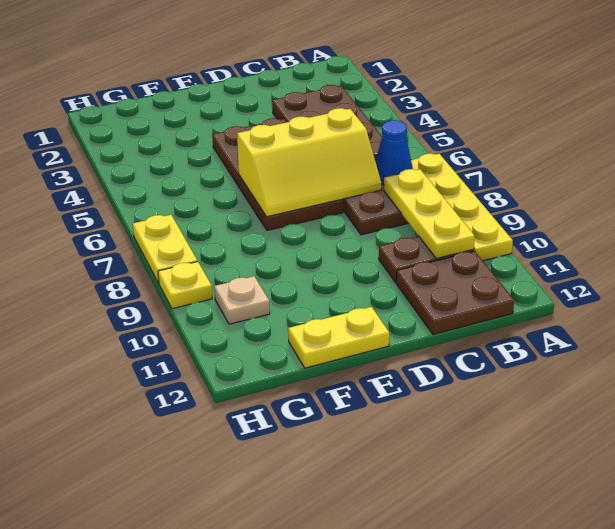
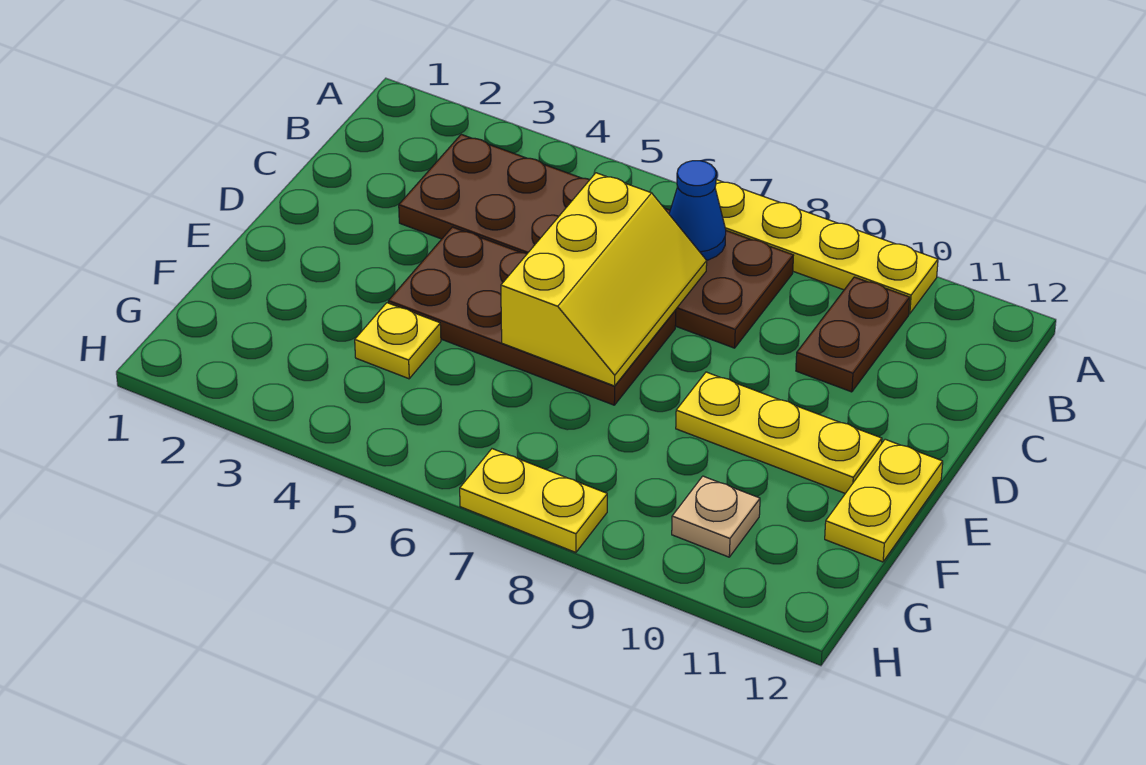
yellow plate B8:B10 level 2 -> yellow plate E9:E11 level 1
brown plate B11:C12 level 1 -> none
yellow plate H9 level 1 -> yellow plate F4 level 1

